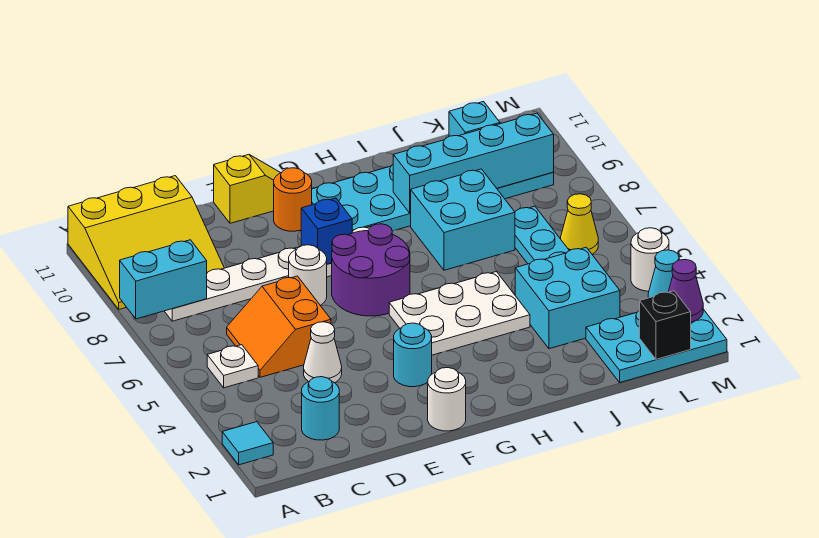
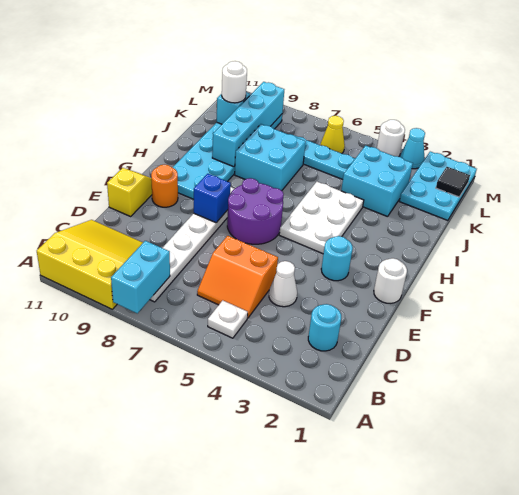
cyan tile A2 level 1 -> none
yellow slope A9:C11 level 1 top 11 -> yellow slope A9:C11 level 1 top A
white round brick E7 level 1 -> white round brick K10 level 3
black brick L1 level 2 -> black tile L1 level 2
purple cone M2 level 2 -> none

